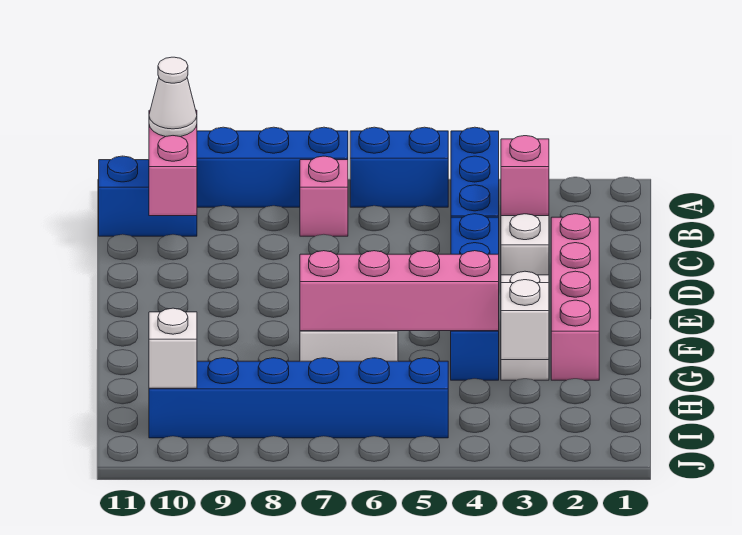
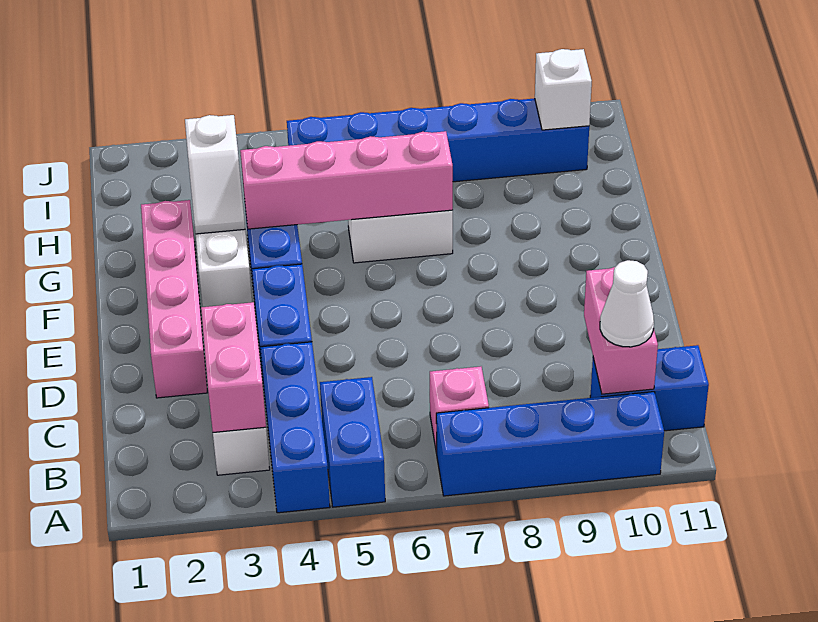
blue brick A5:A6 level 1 -> blue brick A5:B5 level 1
pink brick C3 level 2 -> pink brick B3:C3 level 2

